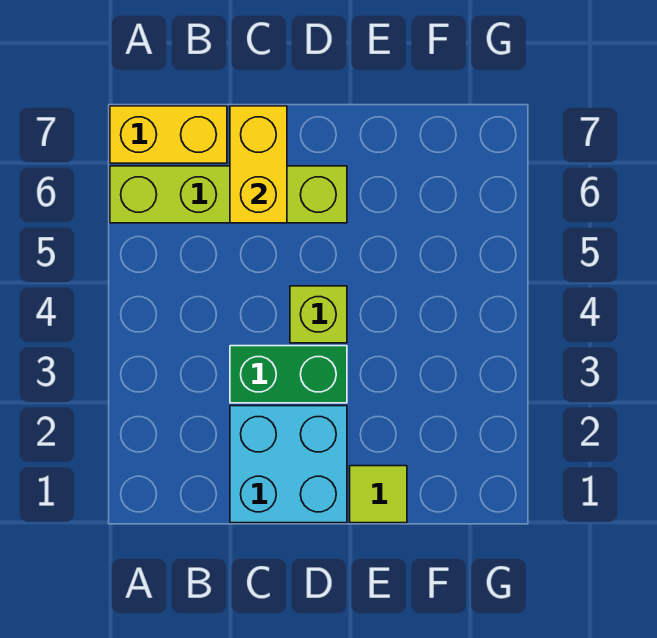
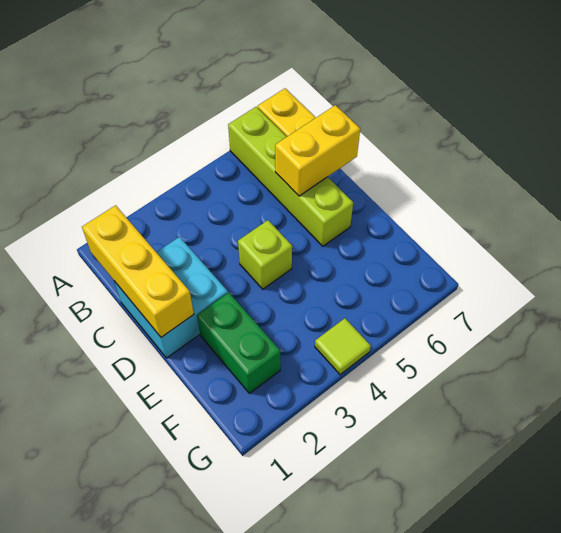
none -> yellow brick B1:D1 level 2
green brick C3:D3 level 1 -> green brick E2:F2 level 1
lime tile E1 level 1 -> lime tile G4 level 1

